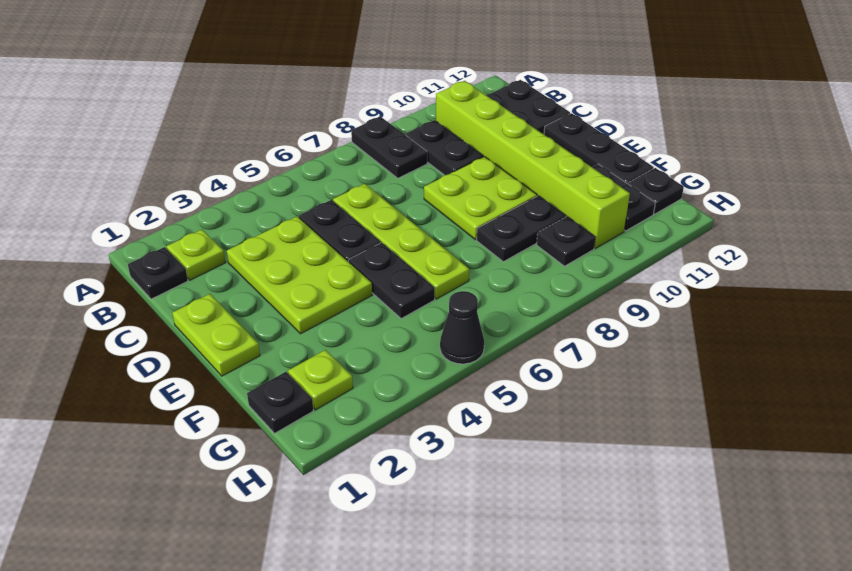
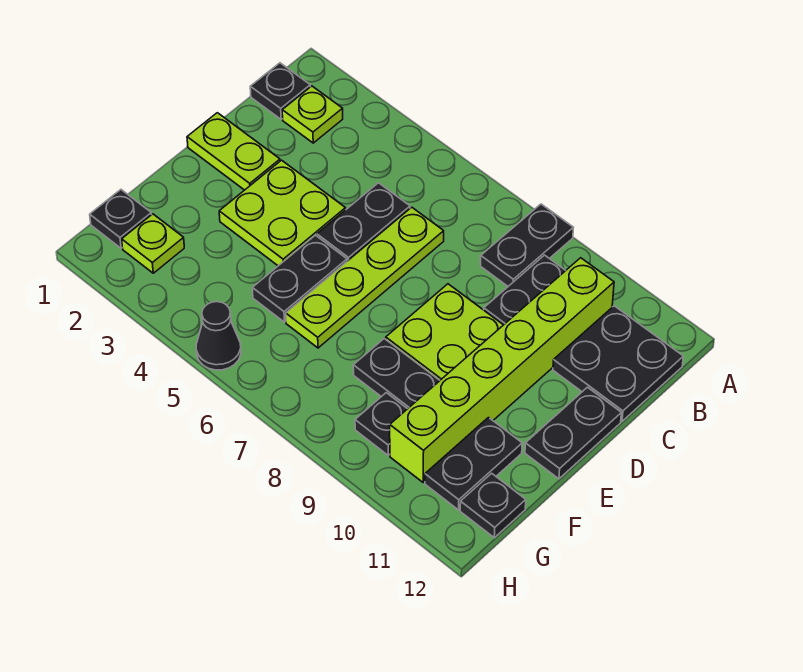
lime plate C3:E4 level 1 -> lime plate D3:E4 level 1
lime plate D1:E1 level 1 -> lime plate D1:D2 level 1
black plate D12:F12 level 1 -> black plate D12:E12 level 1

